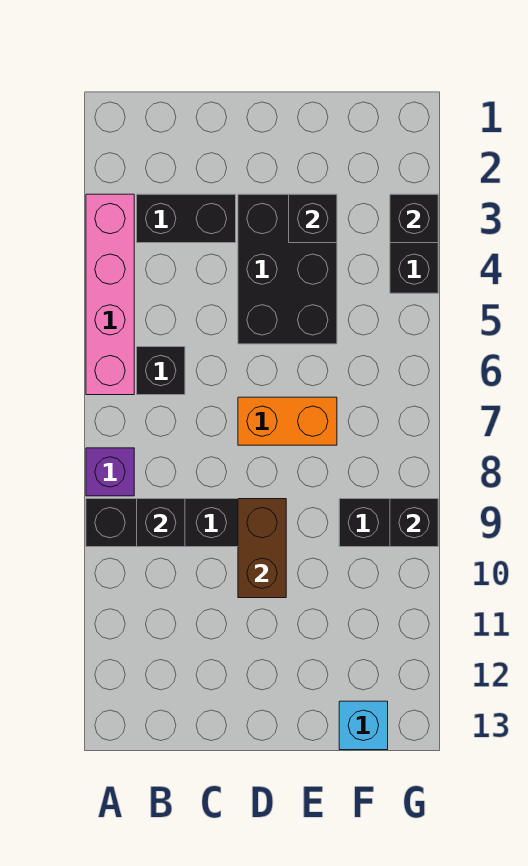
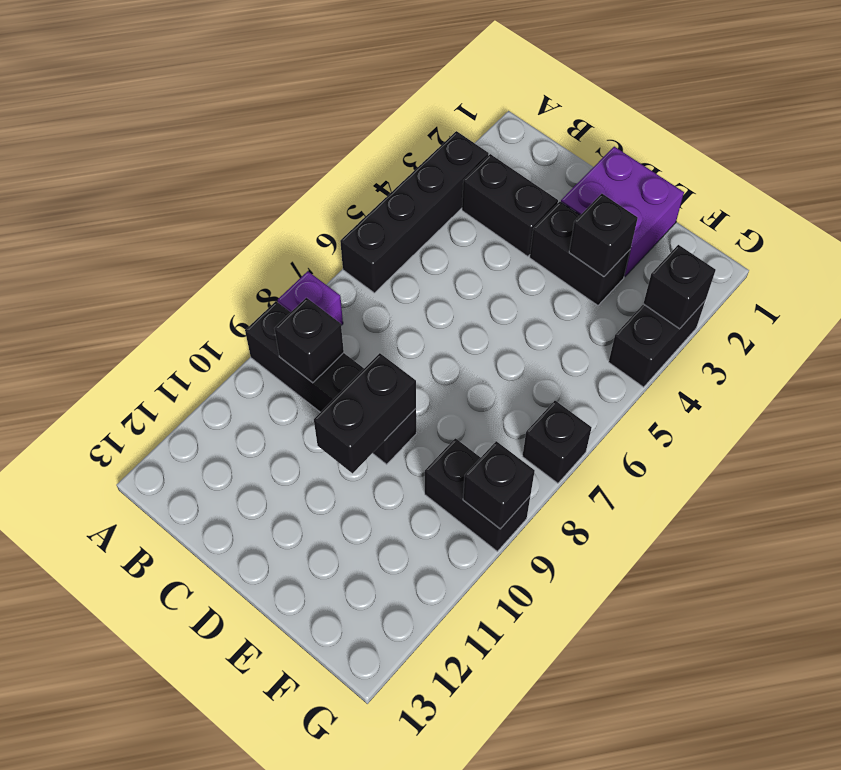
pink brick A3:A6 level 1 -> black brick A3:A6 level 1
black brick B6 level 1 -> black brick G7 level 1
none -> purple brick D1:E2 level 1
black brick D3:E5 level 1 -> black brick D3:E3 level 1
orange brick D7:E7 level 1 -> none
brown brick D9:D10 level 2 -> black brick D9:D10 level 2
cyan brick F13 level 1 -> none

